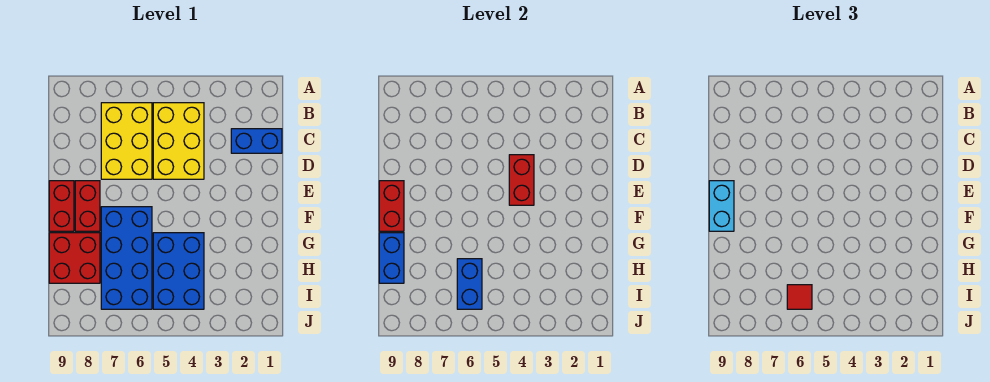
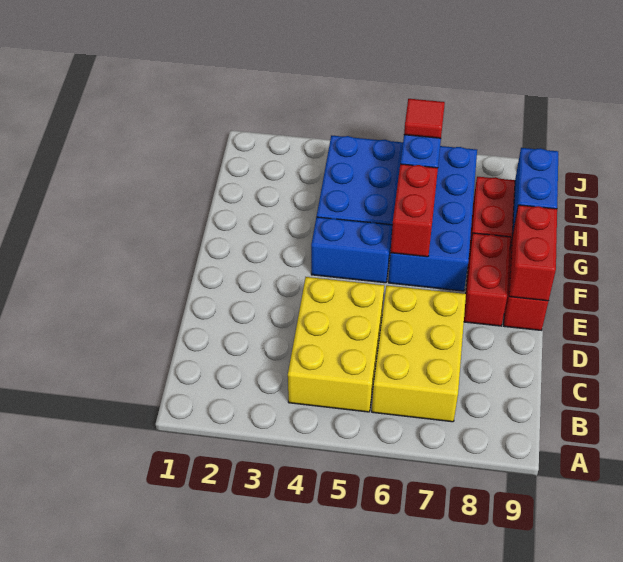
blue brick C1:C2 level 1 -> blue brick F4:F5 level 1
red brick D4:E4 level 2 -> red brick F6:G6 level 2
cyan brick E9:F9 level 3 -> none

